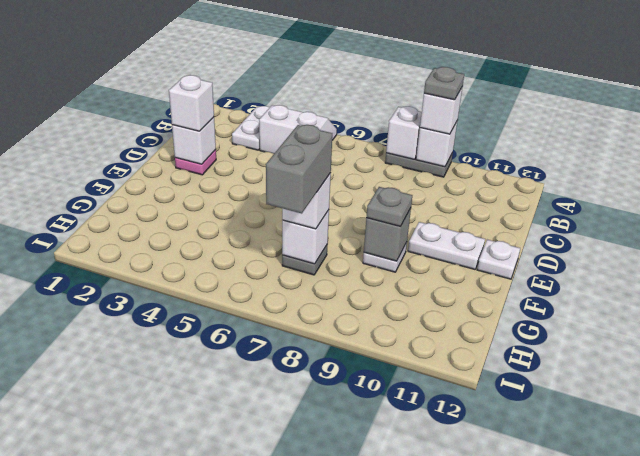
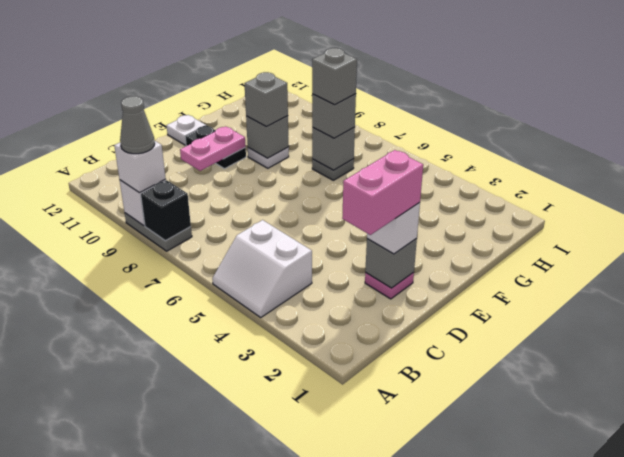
white plate A3:B3 level 1 -> none
white brick A8 level 2 -> black brick A8 level 2
grey plate A9 level 4 -> grey cone A9 level 4
none -> pink brick C2:D2 level 4
white brick D2 level 2 -> grey brick D2 level 2
none -> pink plate D10:E10 level 2
white plate E10:E11 level 1 -> black plate E10:E11 level 1
grey plate F9 level 3 -> grey brick F9 level 3
white brick G7 level 2 -> grey brick G7 level 2
white brick G7 level 3 -> grey brick G7 level 3
grey brick G7:H7 level 4 -> grey brick G7 level 4

